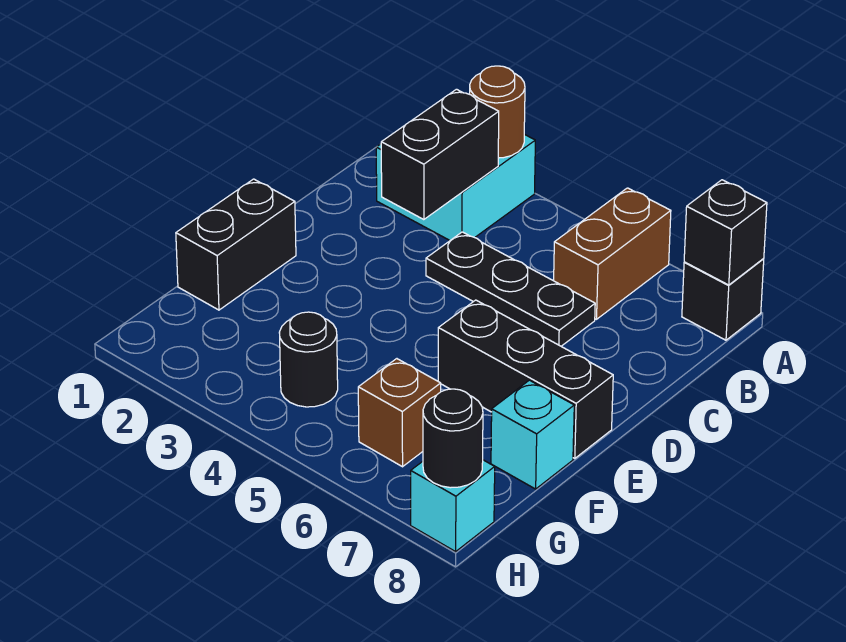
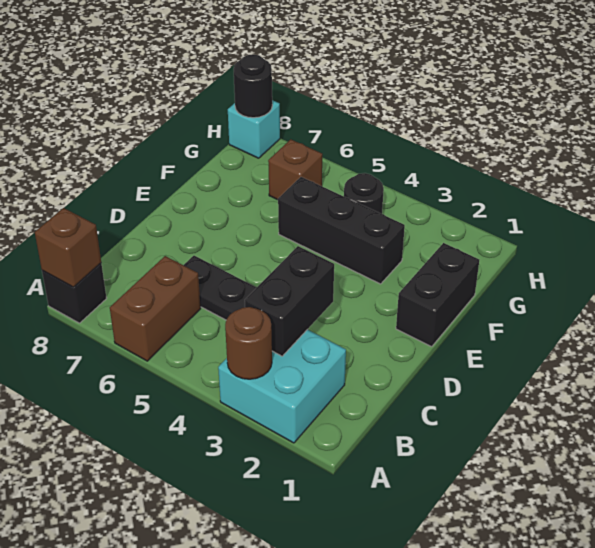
black brick A8 level 2 -> brown brick A8 level 2
black brick E6:E8 level 1 -> black brick F3:F5 level 1
cyan brick F8 level 1 -> none

